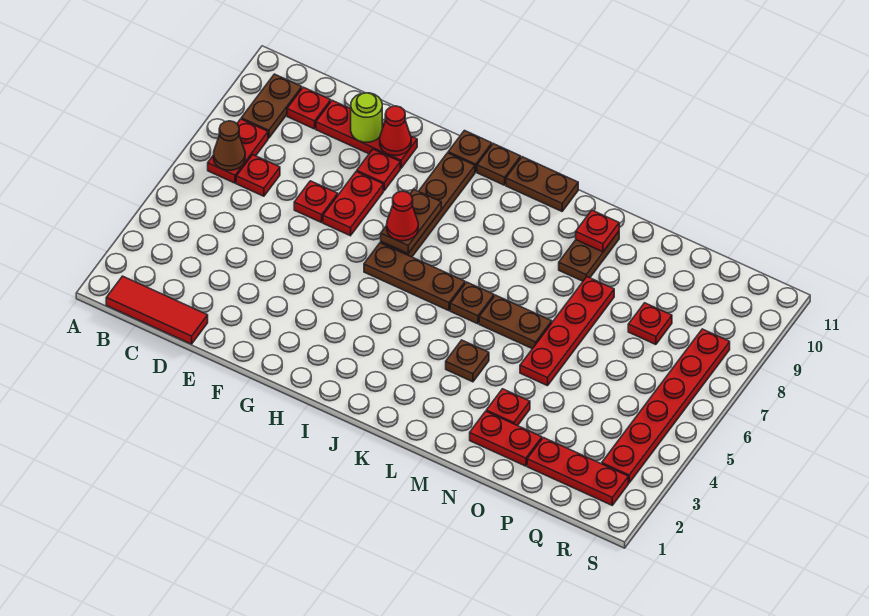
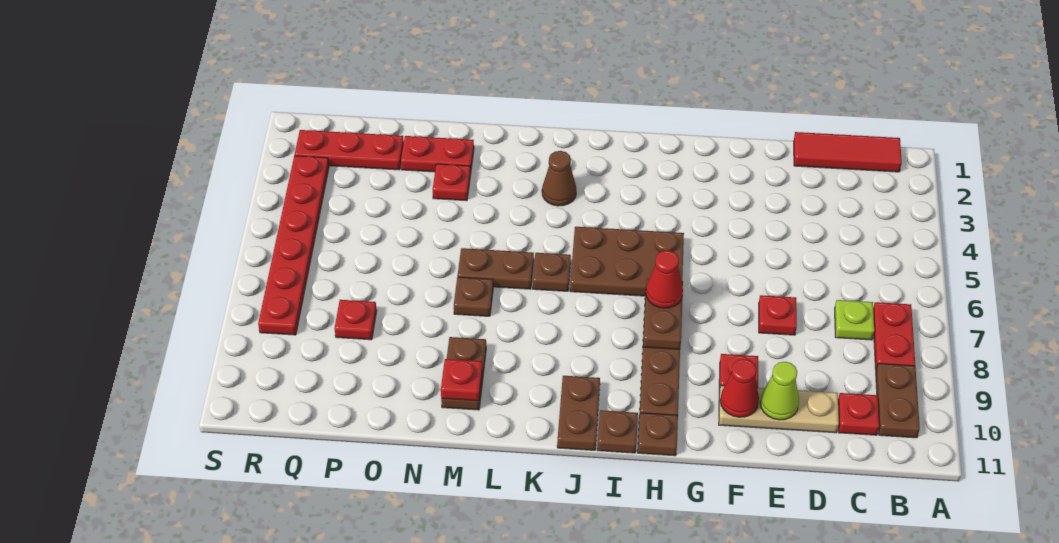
brown cone B7 level 2 -> brown cone K3 level 1
red plate C7 level 1 -> lime plate C7 level 1
red plate D10:F10 level 1 -> tan plate D10:F10 level 1
lime round brick E10 level 2 -> lime cone E10 level 2
red plate F7:F8 level 1 -> none
brown plate H6:J6 level 1 -> brown plate H5:J6 level 1
brown plate J11:K11 level 1 -> brown plate J10:J11 level 1
brown plate L4 level 1 -> brown plate M7 level 1
red plate N5:N8 level 1 -> none

